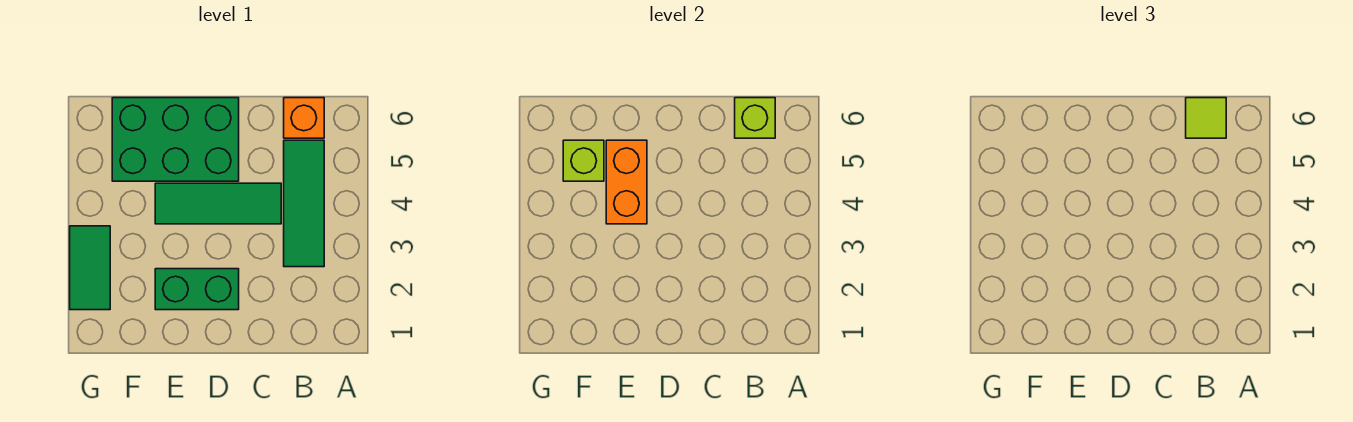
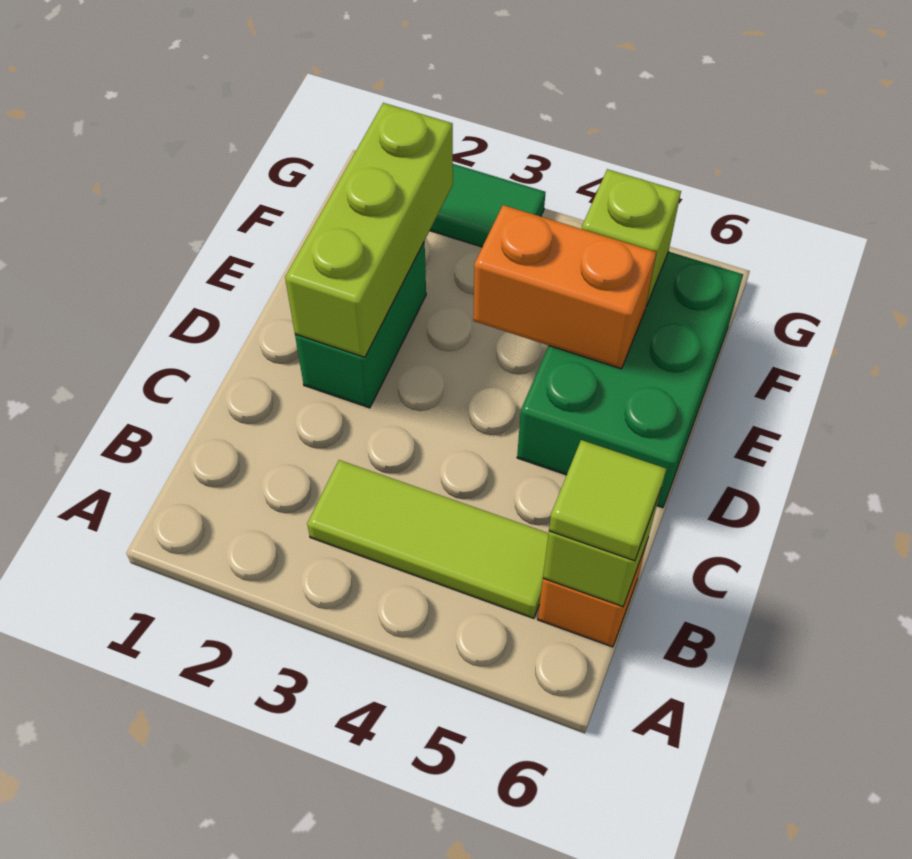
green tile B3:B5 level 1 -> lime tile B3:B5 level 1
green tile C4:E4 level 1 -> none
none -> lime brick D2:F2 level 2

